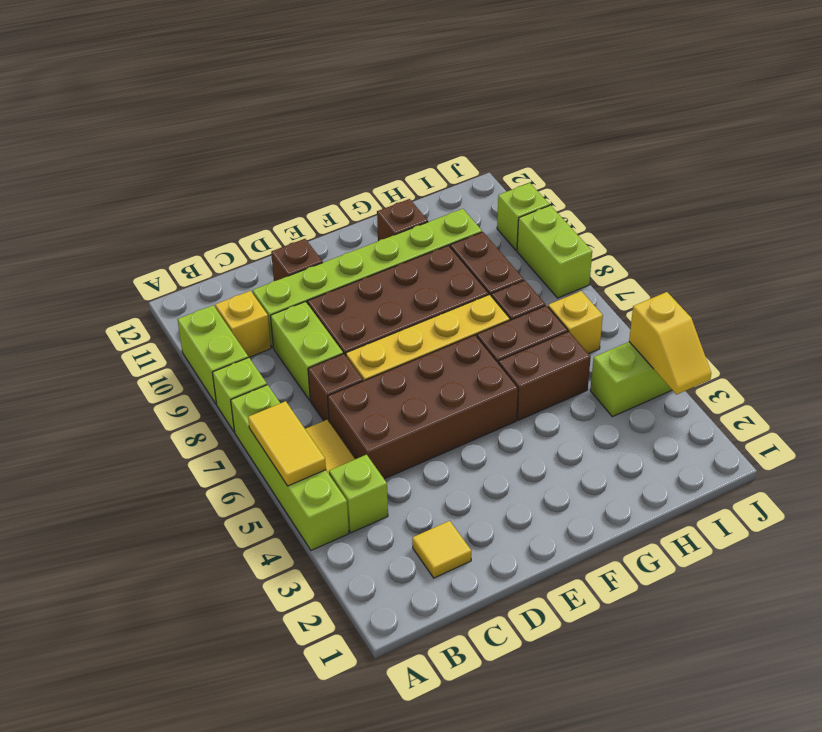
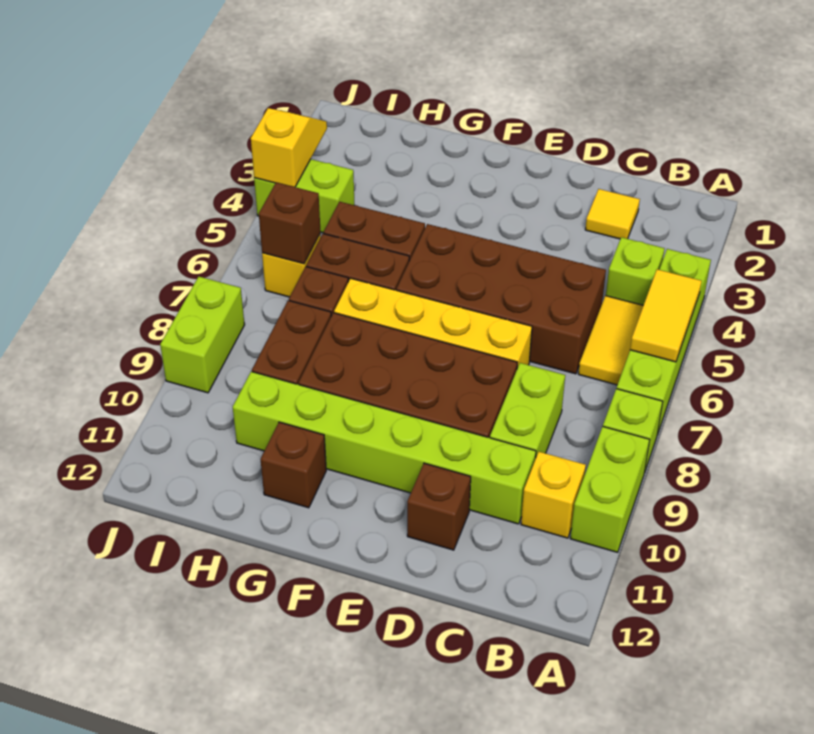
brown brick C7 level 1 -> brown brick I6 level 2
lime brick J10 level 1 -> none

